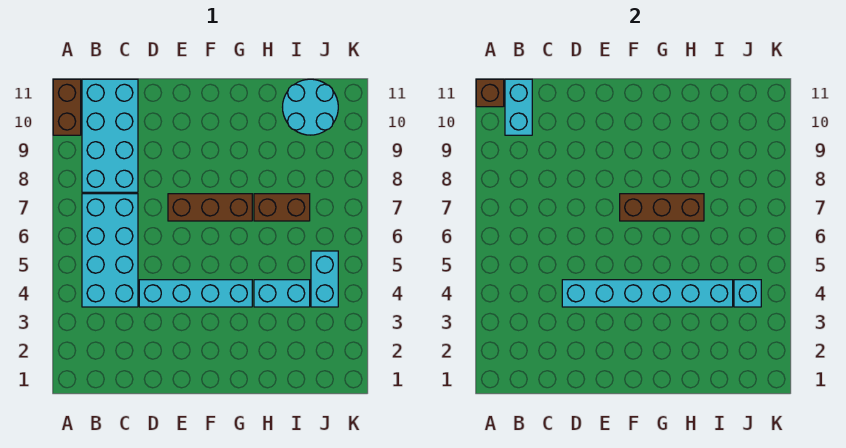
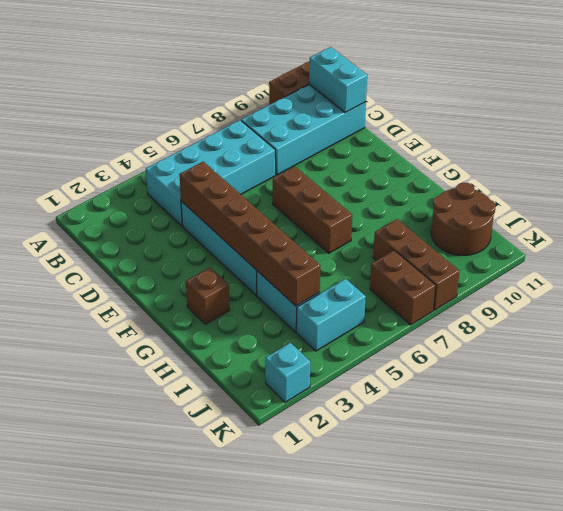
brown brick A11 level 2 -> brown brick G2 level 1
cyan brick B10:B11 level 2 -> cyan brick B11:C11 level 2
cyan brick D4:I4 level 2 -> brown brick D4:I4 level 2
brown brick F7:H7 level 2 -> brown brick I8:K8 level 1
brown brick H7:I7 level 1 -> brown brick J7:K7 level 1
cyan round brick I10:J11 level 1 -> brown round brick I10:J11 level 1
cyan brick J4 level 2 -> cyan brick K2 level 1

